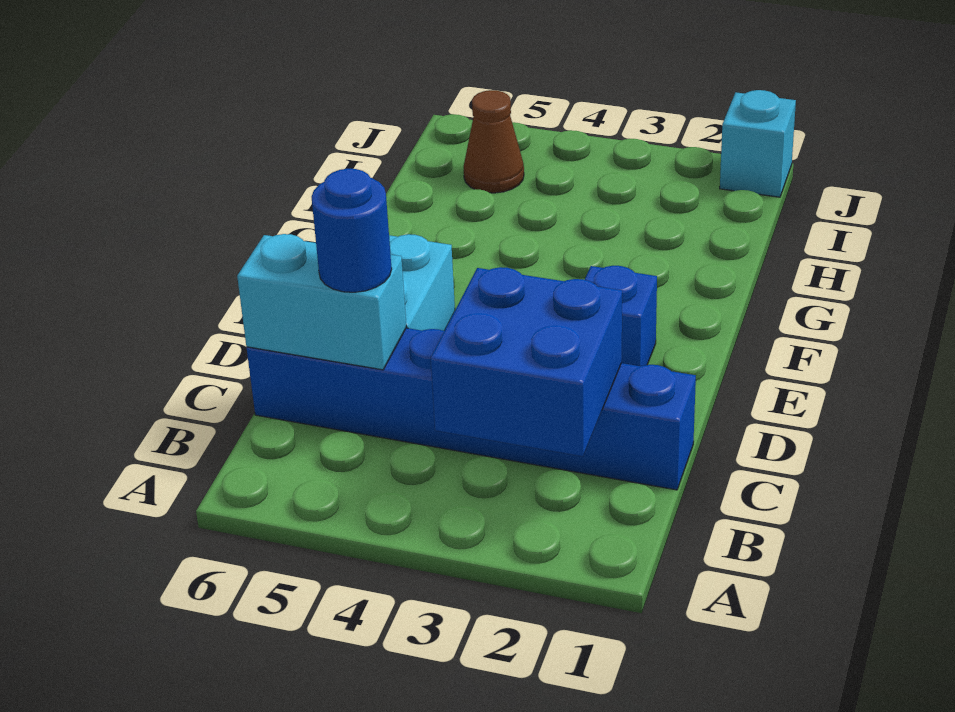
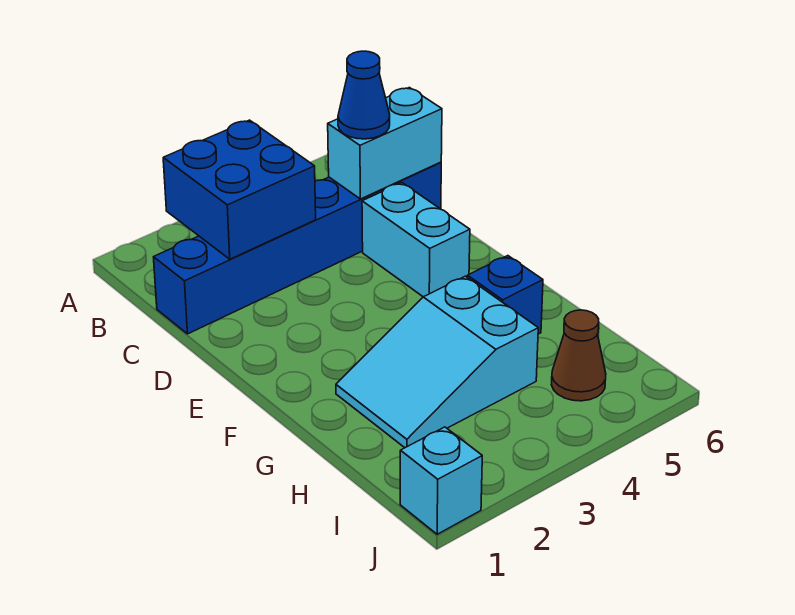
blue round brick C5 level 3 -> blue cone C5 level 3
blue brick E2 level 1 -> blue brick G5 level 1
none -> cyan slope G2:H4 level 1 top 4

